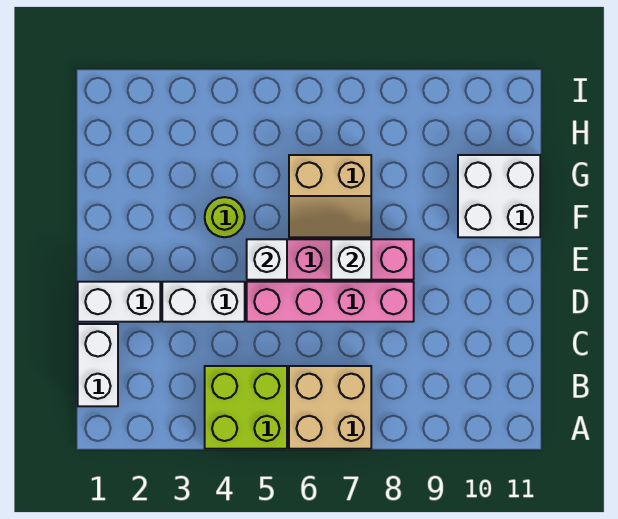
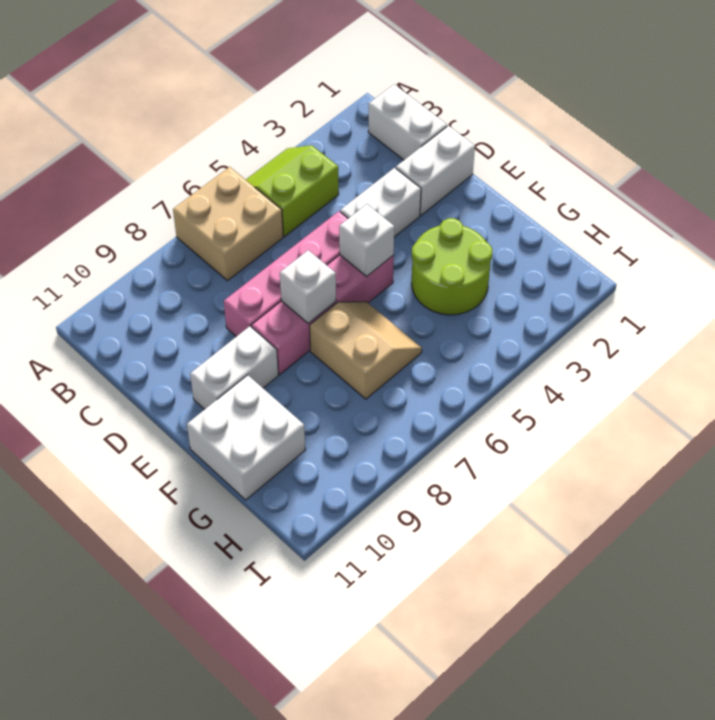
lime brick A4:B5 level 1 -> lime slope A4:B5 level 1 top B
none -> white brick E9:E10 level 1
lime round brick F4 level 1 -> lime round brick F3:G4 level 1
tan slope F6:G7 level 1 top G -> tan slope F6:G7 level 1 top 7

